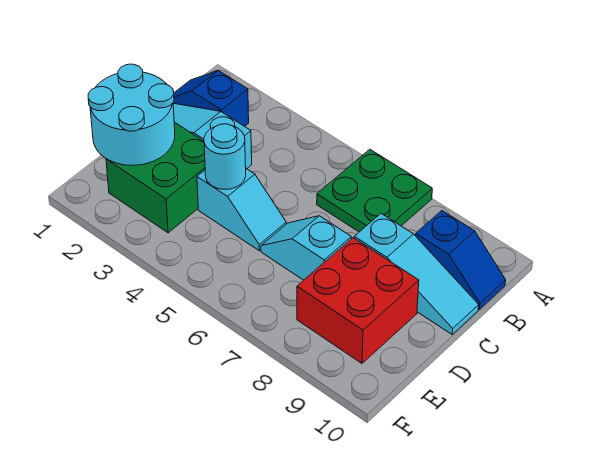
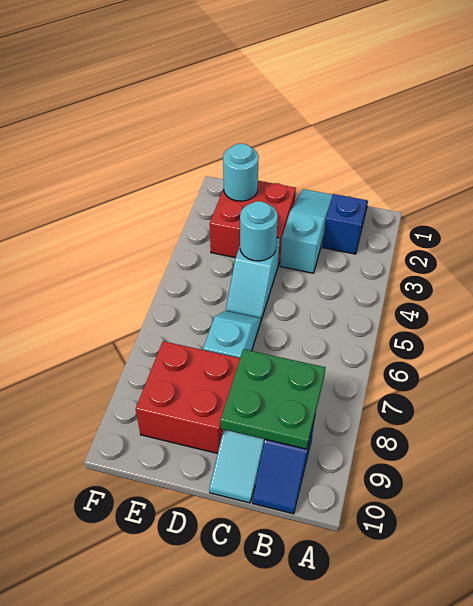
green plate A6:B7 level 1 -> green plate B8:C9 level 2
cyan round brick D1:E2 level 2 -> cyan round brick E2 level 2
green brick D2:E3 level 1 -> red brick D2:E3 level 1

